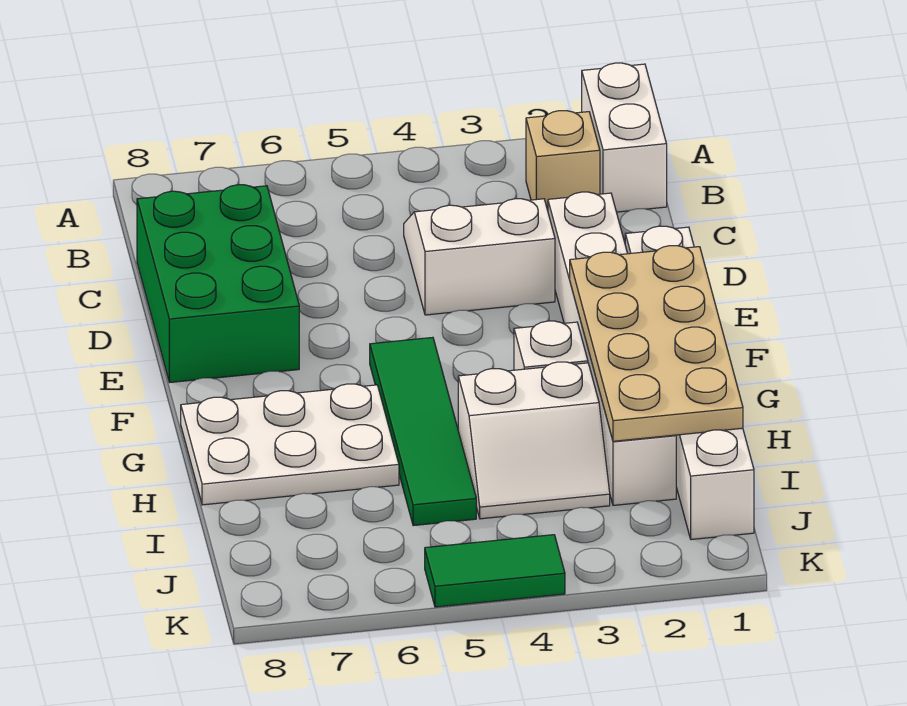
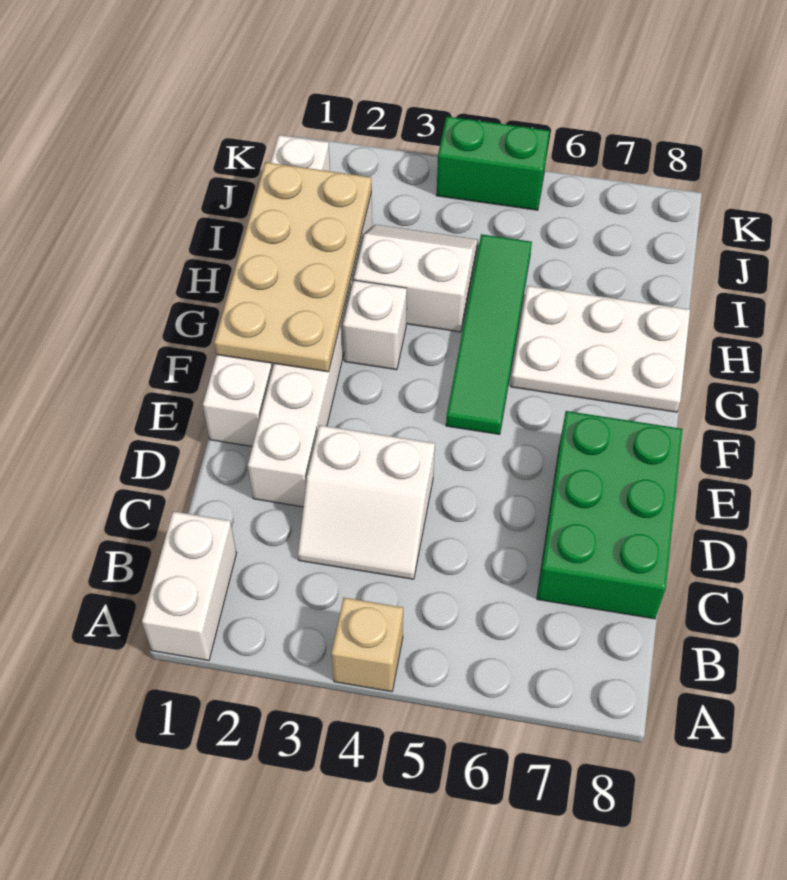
tan brick B2 level 1 -> tan brick A4 level 1
green tile K4:K5 level 1 -> green brick K4:K5 level 1

